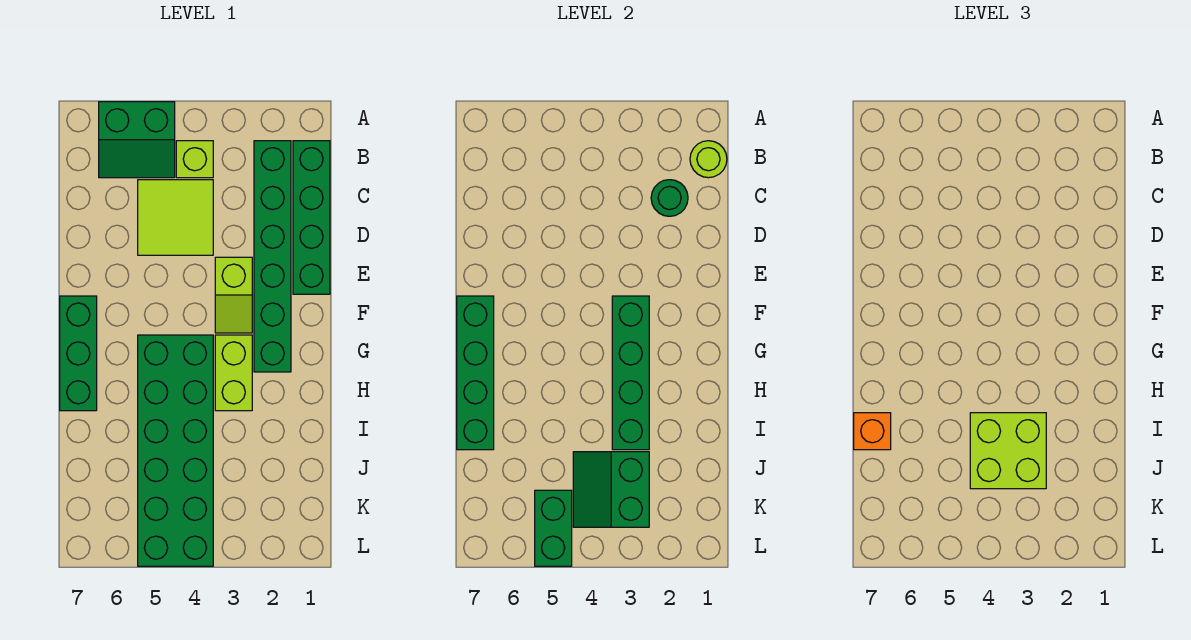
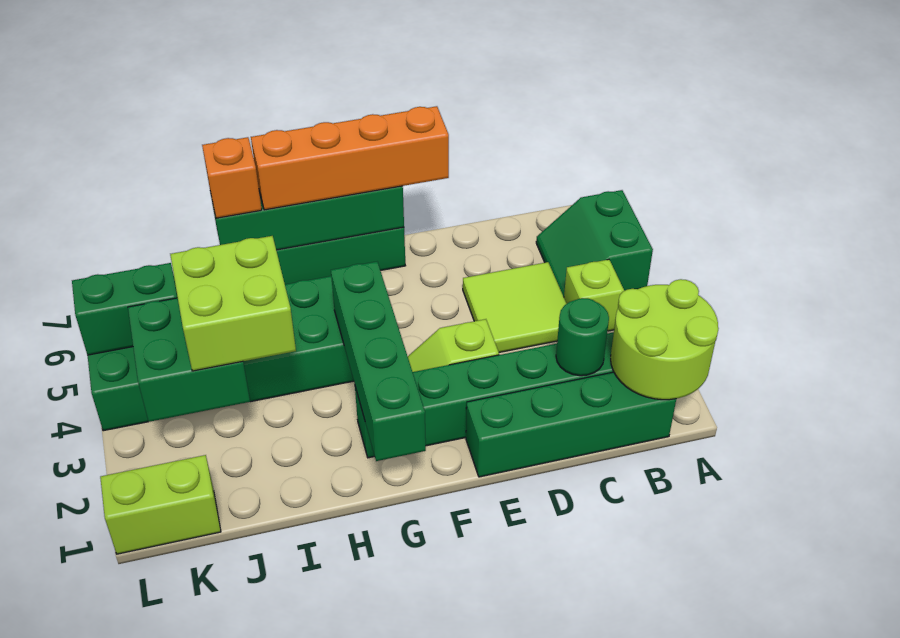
lime round brick B1 level 2 -> lime round brick A1:B2 level 2
none -> orange brick E7:H7 level 3
green brick F3:I3 level 2 -> green brick G1:G4 level 2
lime brick G3:H3 level 1 -> lime brick K1:L1 level 1
green slope J3:K4 level 2 top 3 -> green brick J3:K4 level 2

